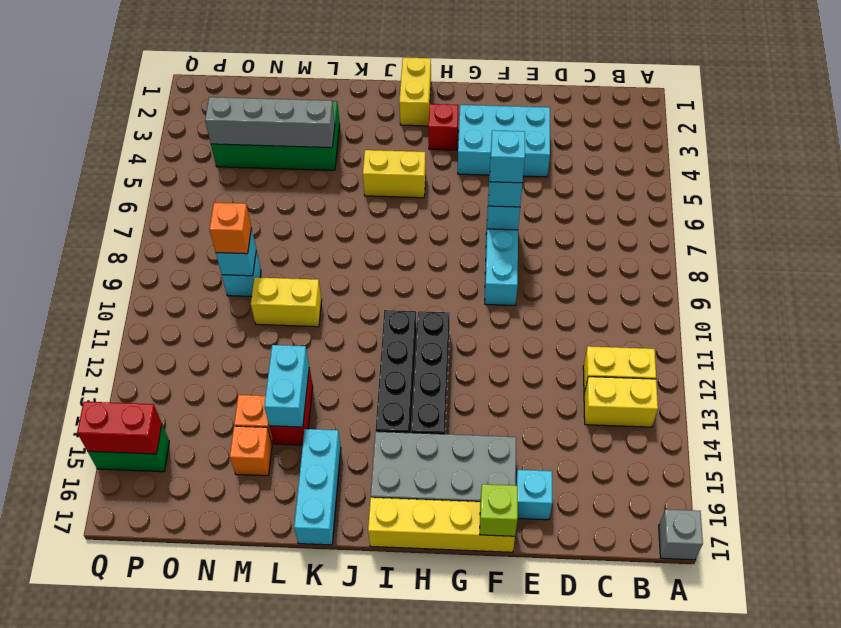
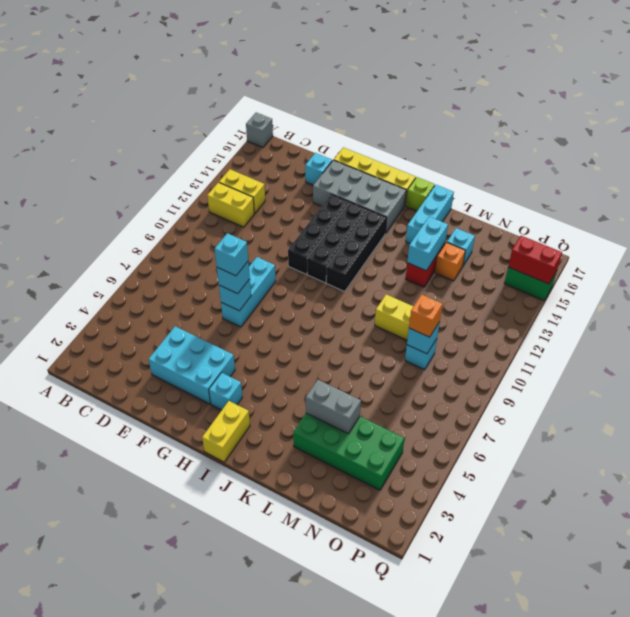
lime brick F17 level 2 -> lime brick J17 level 1
none -> black brick G11:G14 level 1
red brick H3 level 1 -> cyan brick H3 level 1
yellow brick I5:J5 level 1 -> none
grey brick L4:O4 level 2 -> grey brick L4:M4 level 2
orange brick M15 level 1 -> cyan brick M15 level 1

